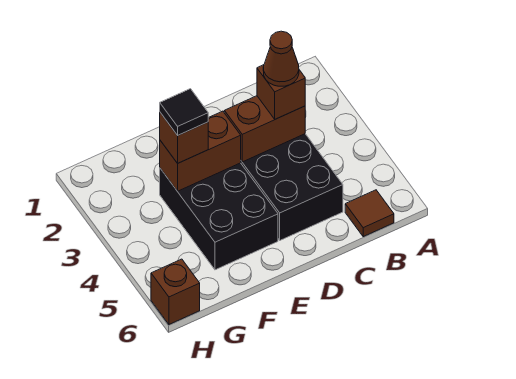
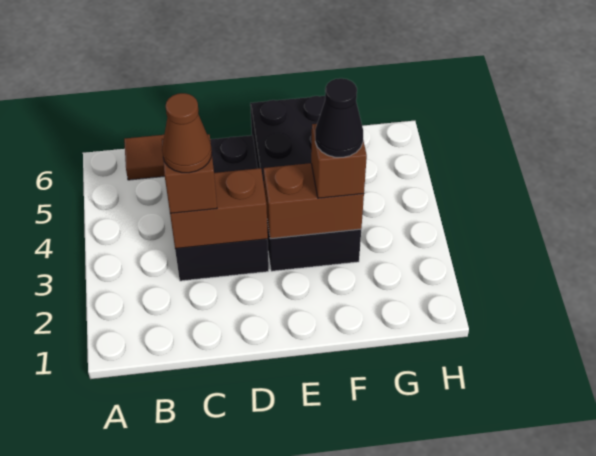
black brick E3:F5 level 1 -> black brick E3:F6 level 1
black tile F3 level 4 -> black cone F3 level 4
brown brick H6 level 1 -> none

